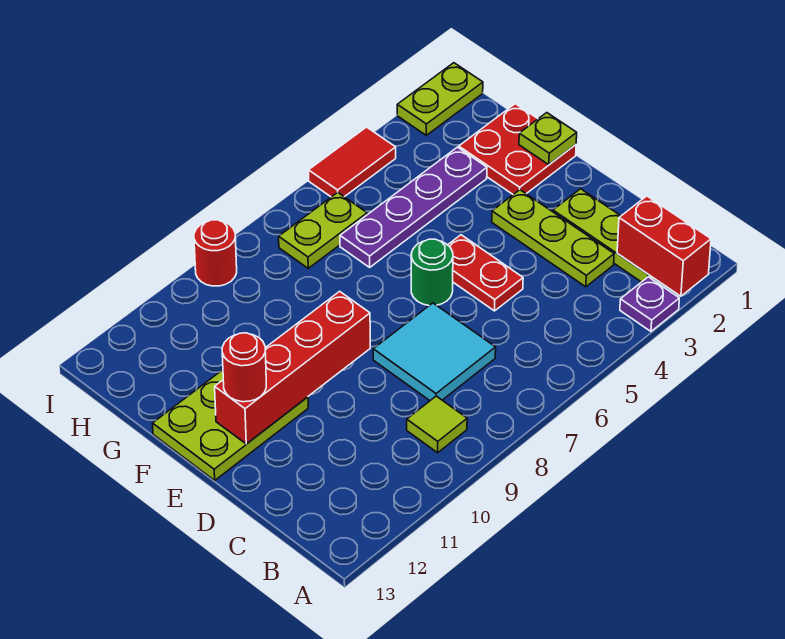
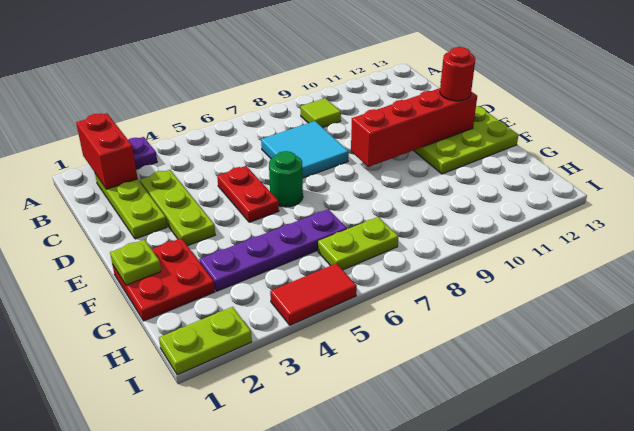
red round brick I9 level 1 -> none

